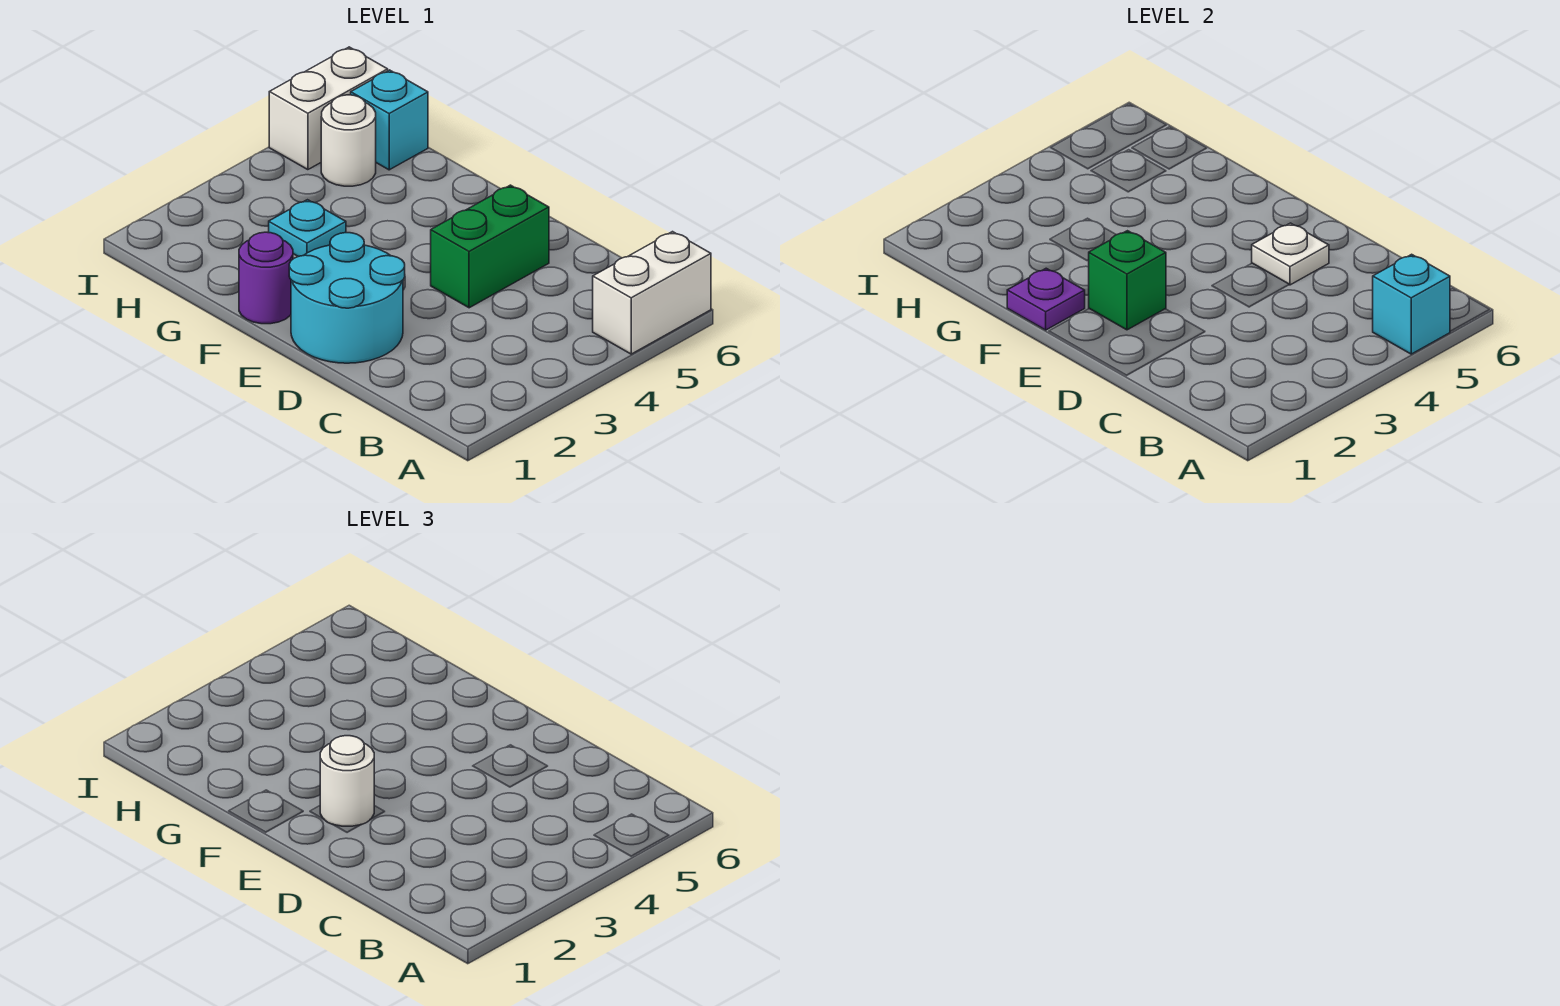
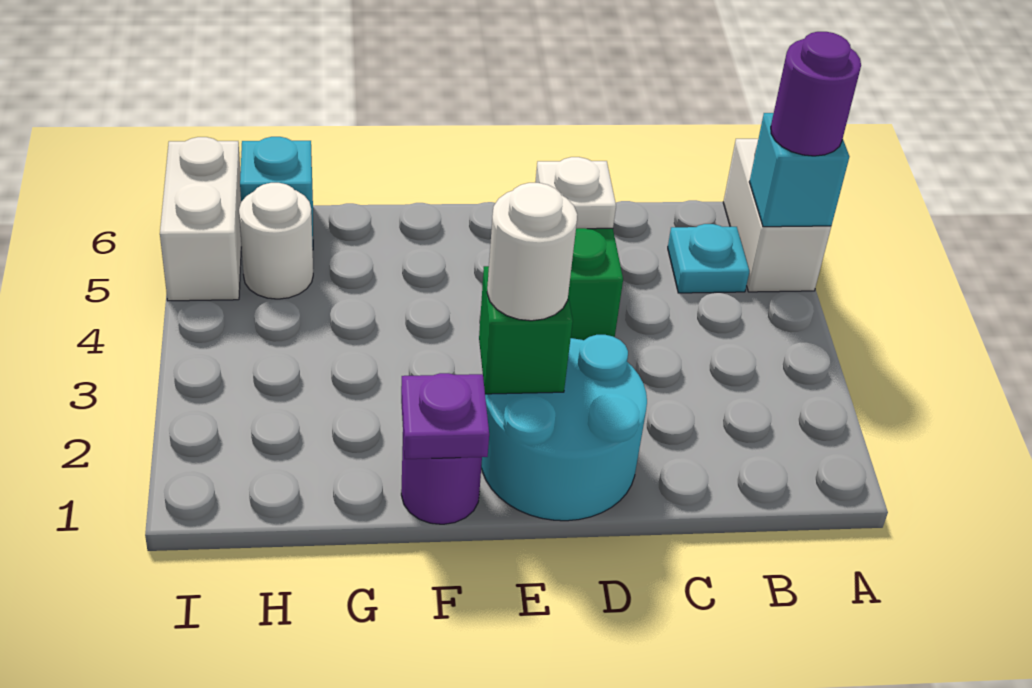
none -> purple round brick A5 level 3
cyan plate G3 level 1 -> cyan plate B5 level 1

